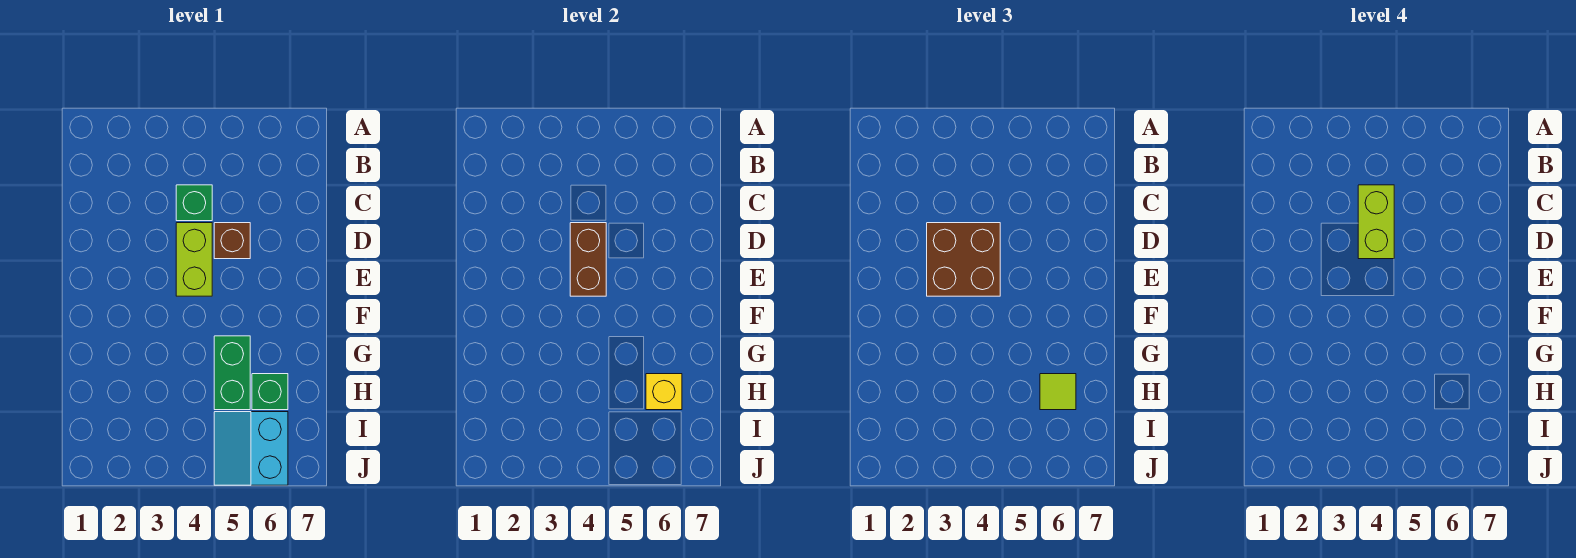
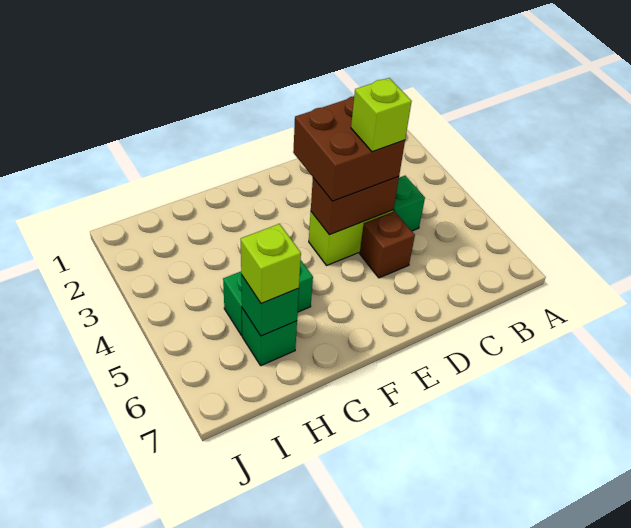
lime brick C4:D4 level 4 -> lime brick D4 level 4
yellow brick H6 level 2 -> green brick H6 level 2
lime tile H6 level 3 -> lime brick H6 level 3
cyan slope I5:J6 level 1 top 6 -> none

